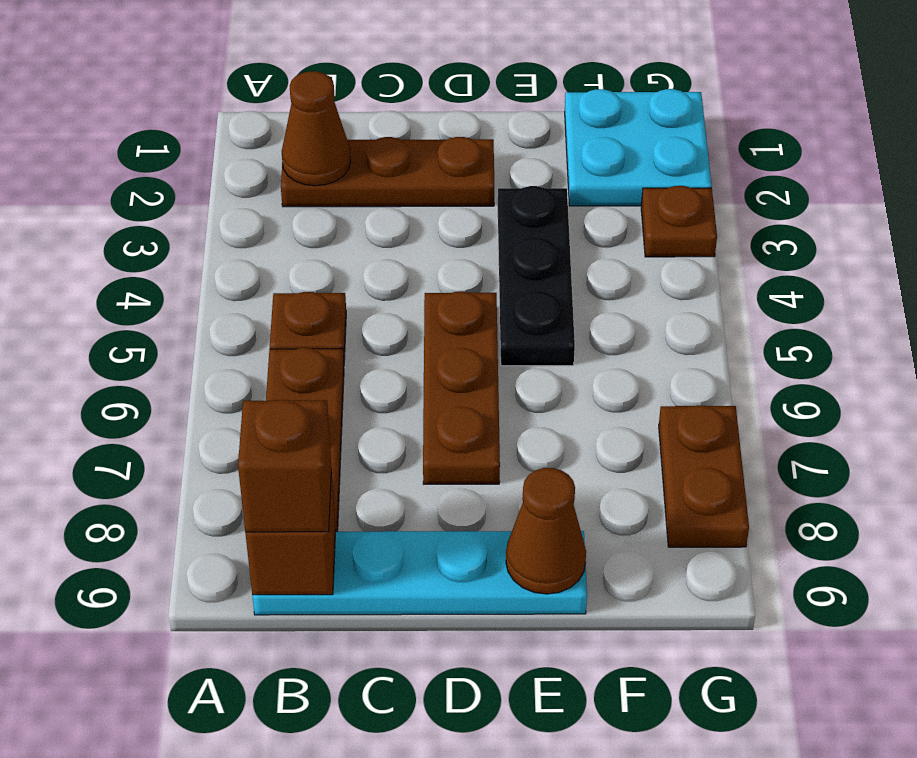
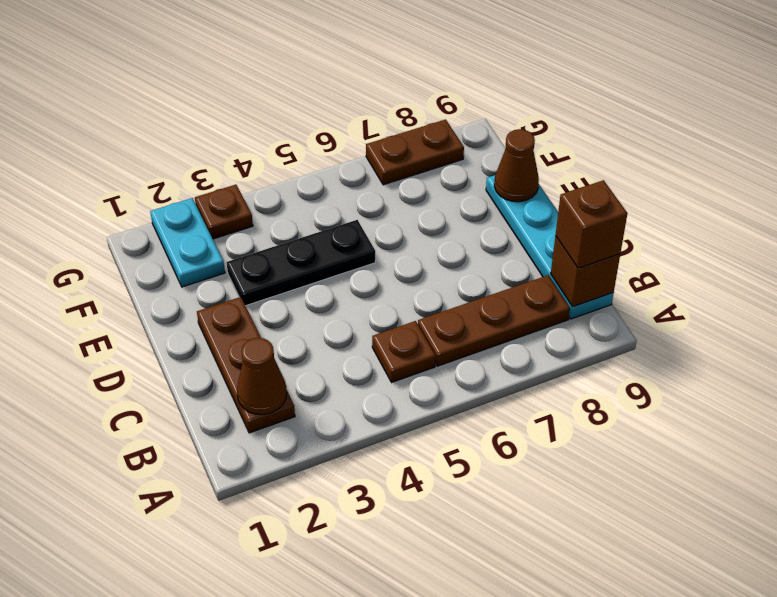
brown plate D5:D7 level 1 -> none
cyan plate F1:G2 level 1 -> cyan plate F2:G2 level 1

